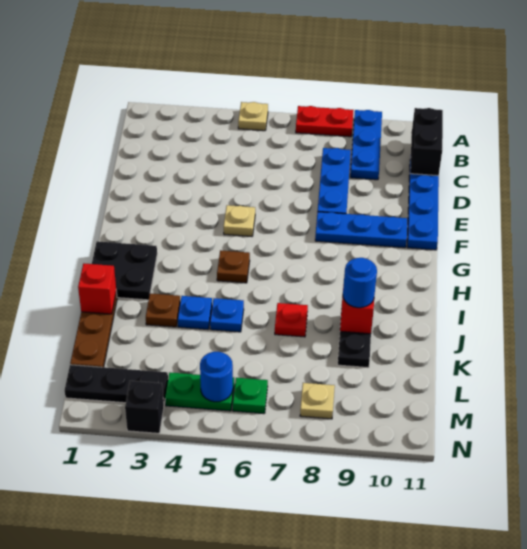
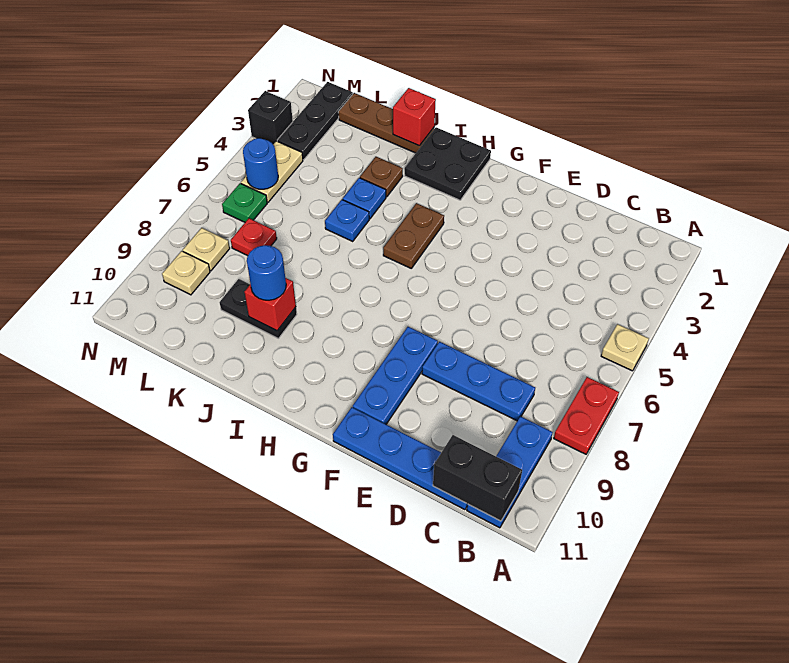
blue plate A9:C9 level 1 -> blue plate B9:B11 level 1
tan plate F5 level 1 -> tan plate M9 level 1
brown plate H5 level 1 -> brown plate H4:H5 level 1
red plate J7 level 1 -> red plate L7 level 1
green plate M4:M5 level 1 -> tan plate M4:M5 level 1

